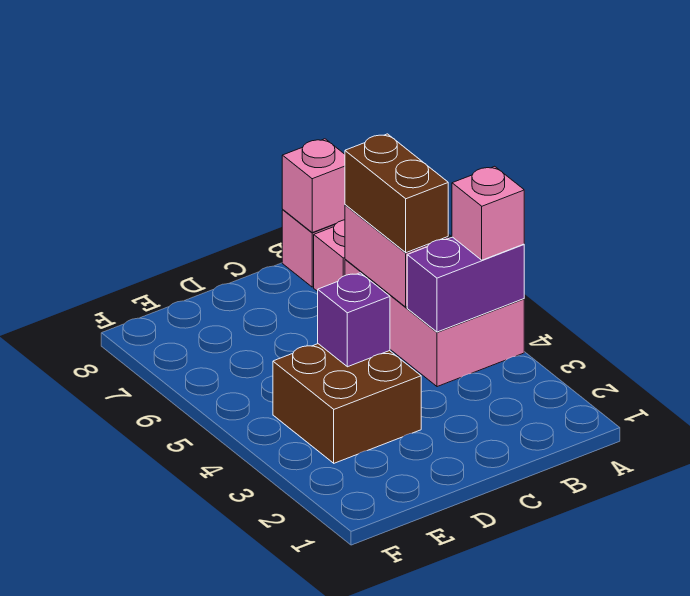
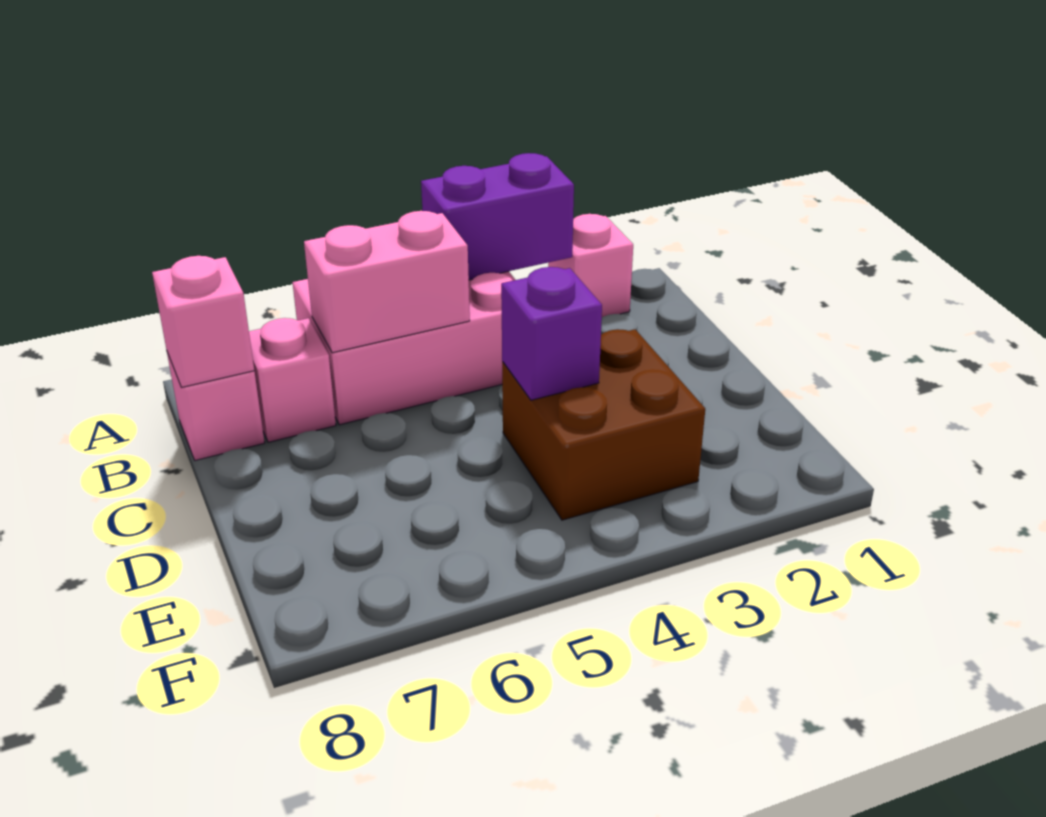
purple brick A4:B4 level 2 -> purple brick A3:A4 level 2
pink brick A4 level 3 -> pink brick A2 level 1
brown brick B5:B6 level 3 -> none

